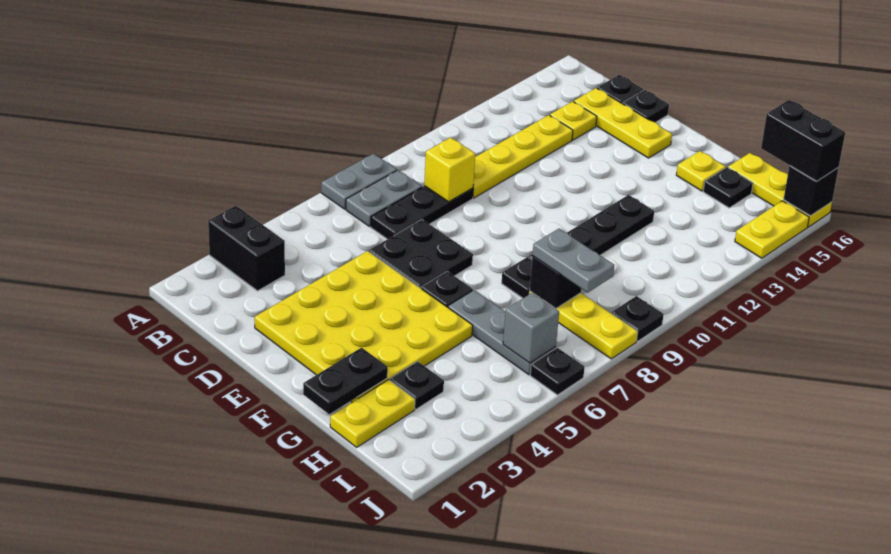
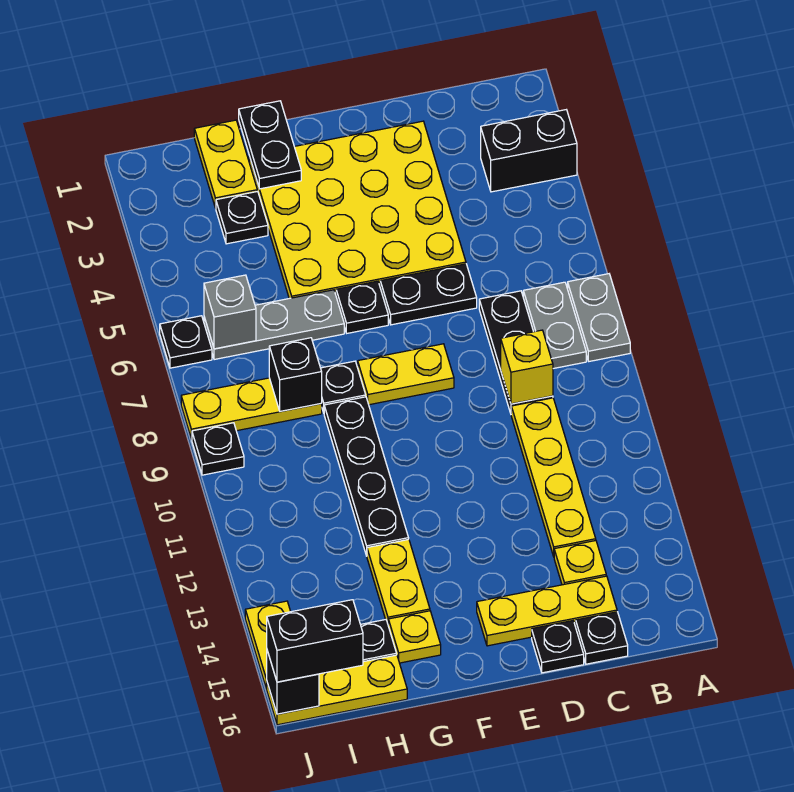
black plate D6:E7 level 1 -> black plate D6:E6 level 1
none -> yellow plate E8:F8 level 1
none -> yellow plate G13:G14 level 1
grey plate H8:I8 level 3 -> none

